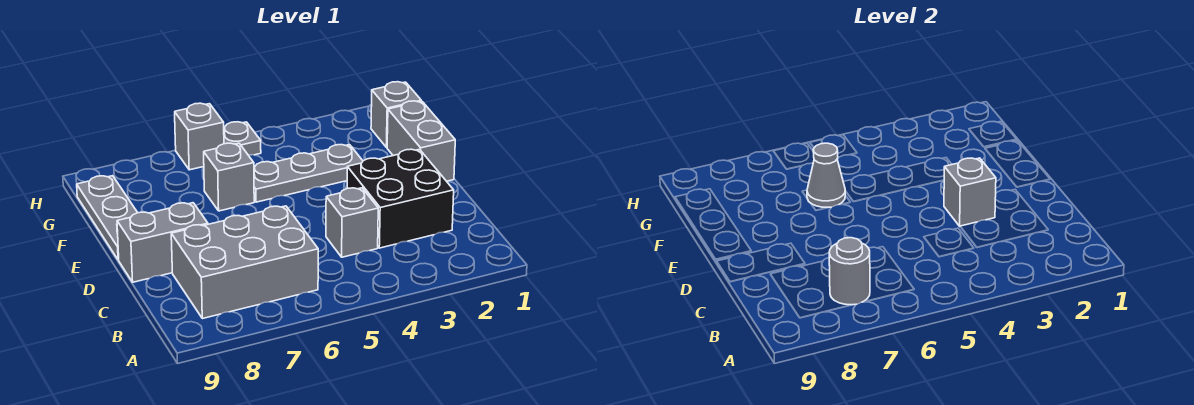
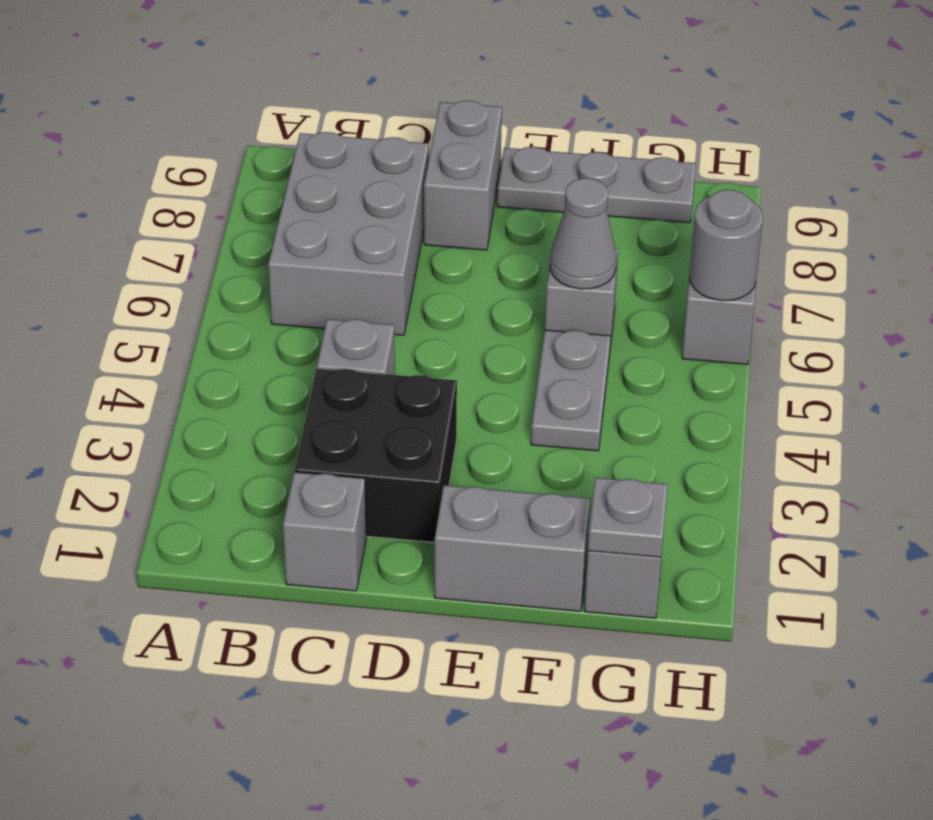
grey round brick B7 level 2 -> grey round brick H6 level 2
grey brick D3 level 2 -> grey brick C1 level 1
grey plate F3:F5 level 1 -> grey plate F4:F5 level 1
grey plate H5 level 1 -> grey plate G1 level 2

